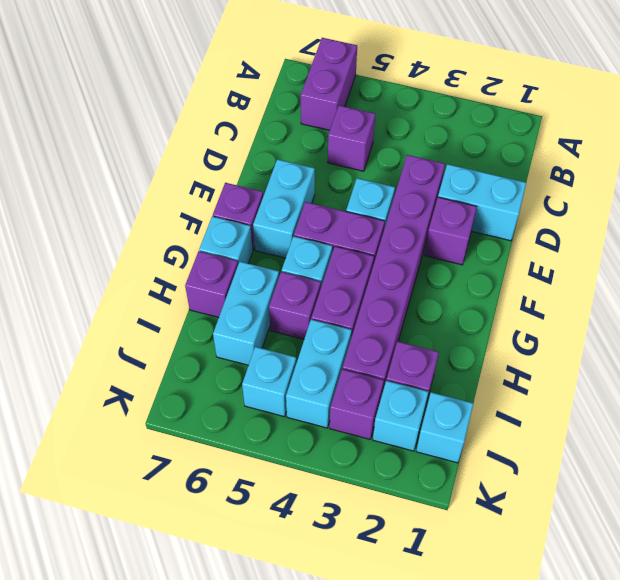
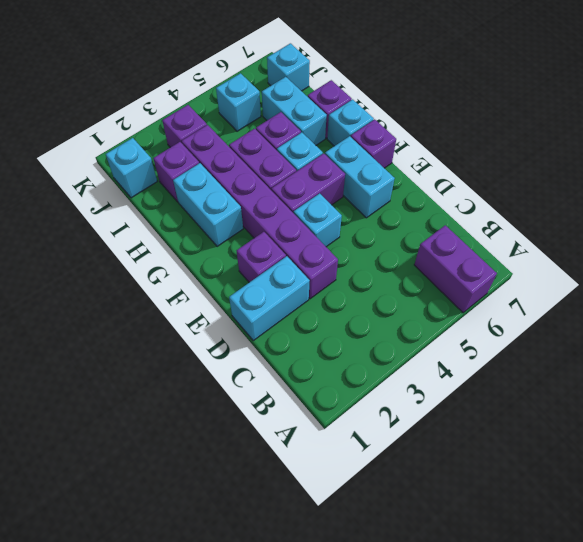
purple brick C5 level 1 -> none
cyan brick I4:J4 level 1 -> cyan brick G2:H2 level 1
cyan brick J2 level 1 -> cyan brick J7 level 1

